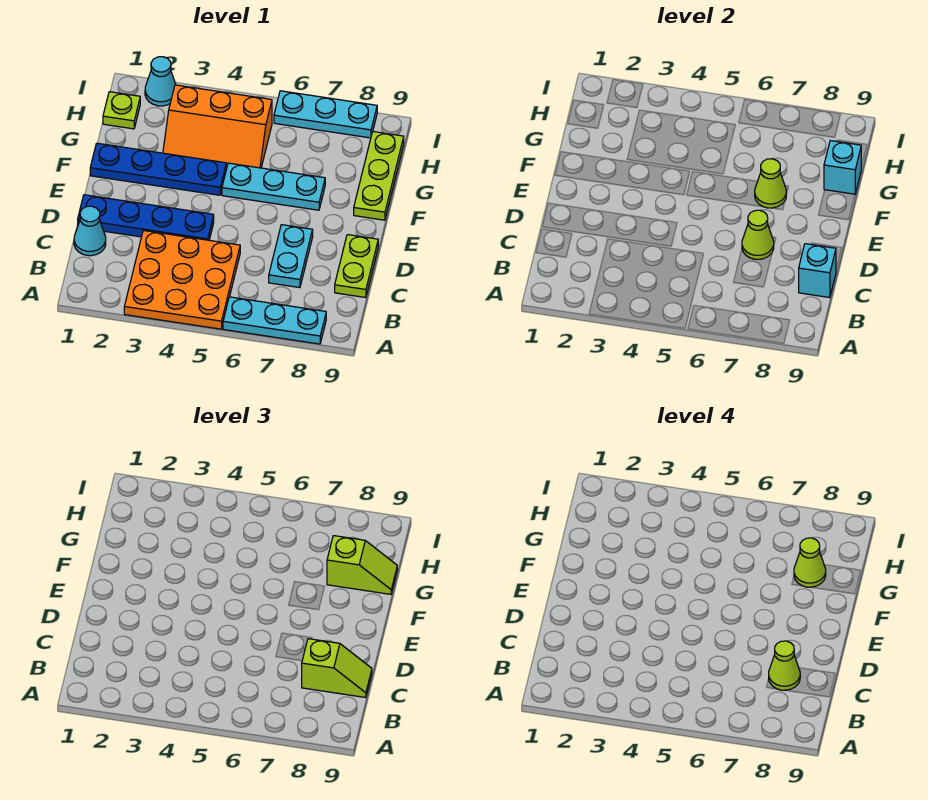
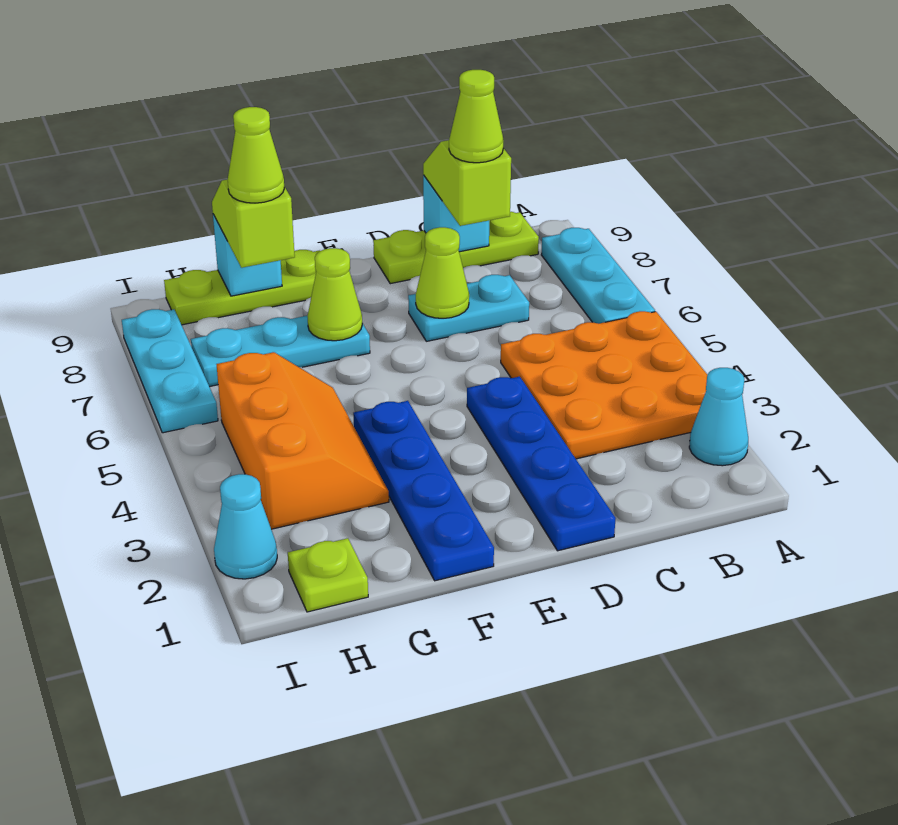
cyan cone C1 level 1 -> cyan cone A2 level 1
lime plate C9:D9 level 1 -> lime plate B9:D9 level 1
cyan plate F5:F7 level 1 -> cyan plate F7:H7 level 1

